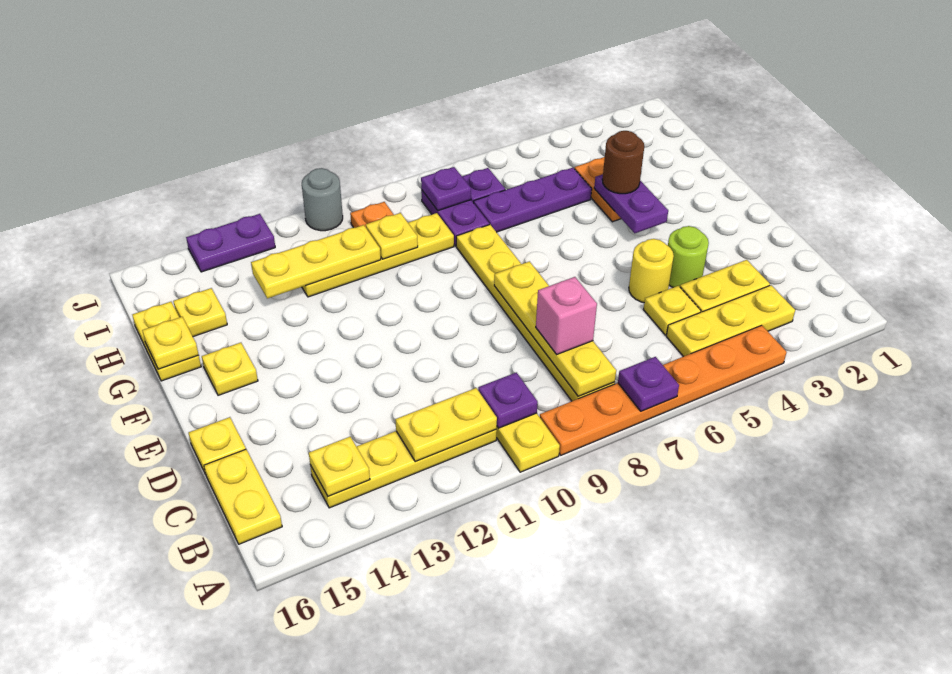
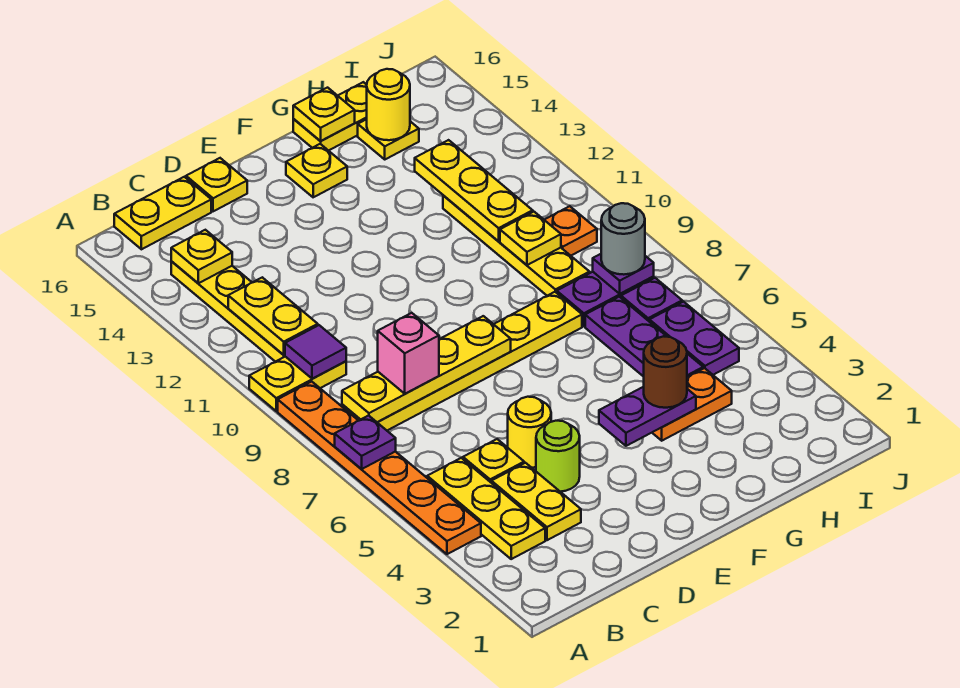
purple plate B10 level 2 -> purple tile B10 level 2
none -> yellow round brick H15 level 2
grey round brick J11 level 1 -> grey round brick I8 level 3
purple plate J13:J14 level 1 -> purple plate I5:I6 level 1

